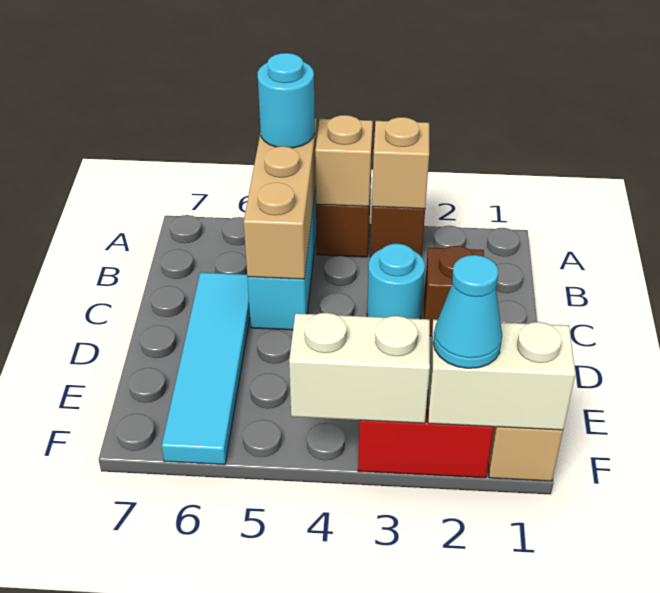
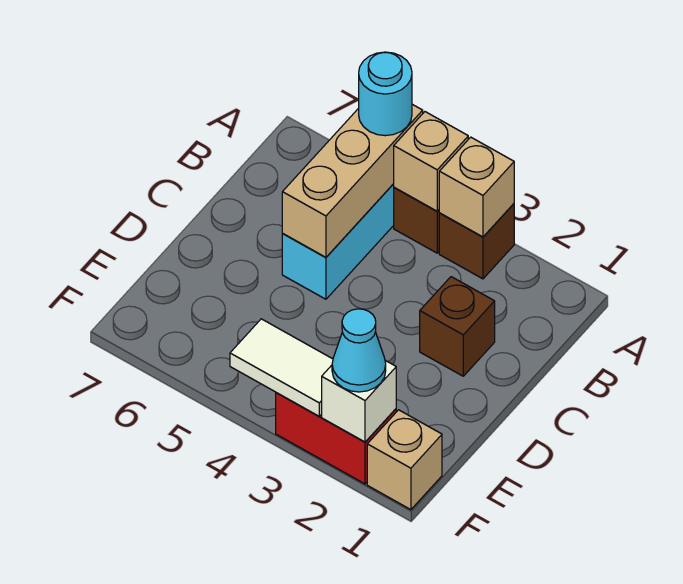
cyan round brick C3 level 1 -> none
cyan tile C6:F6 level 1 -> none
white brick F1:F2 level 2 -> white brick F2 level 2
white brick F3:F4 level 2 -> white tile F3:F4 level 2

